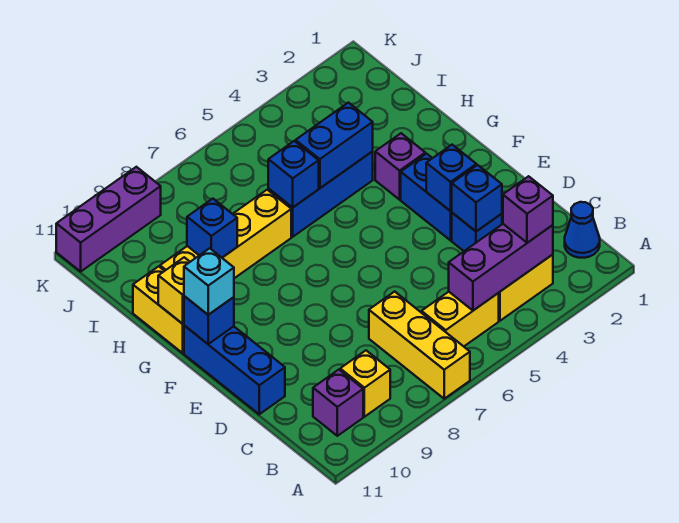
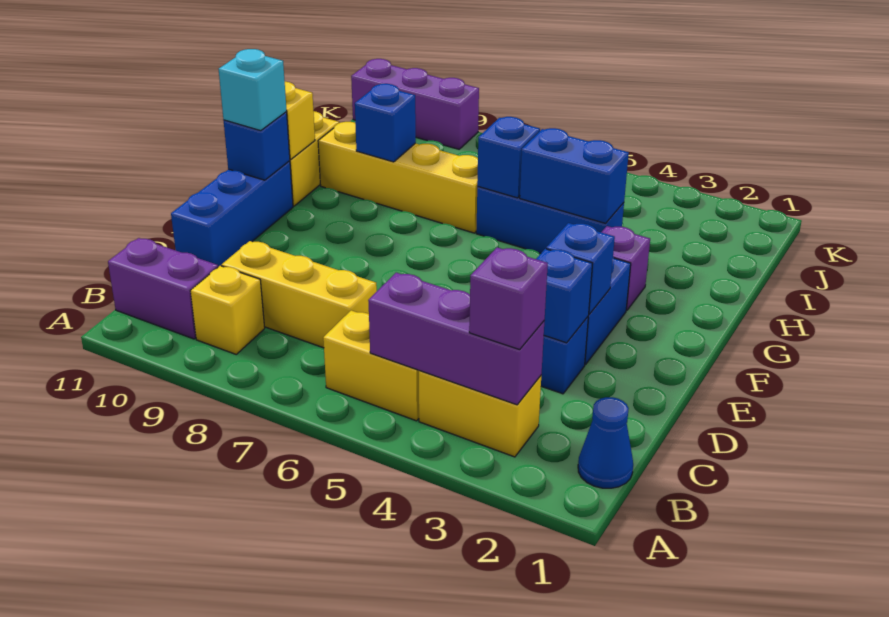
yellow brick A7:C7 level 1 -> yellow brick C7:C9 level 1
purple brick B10 level 1 -> purple brick B10:B11 level 1

